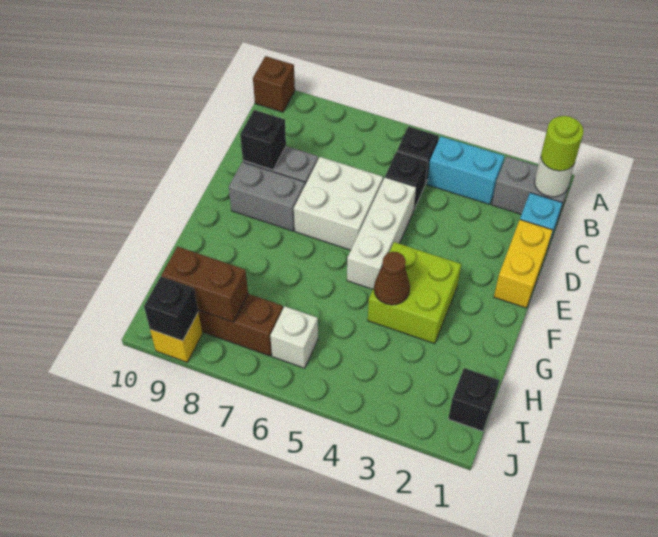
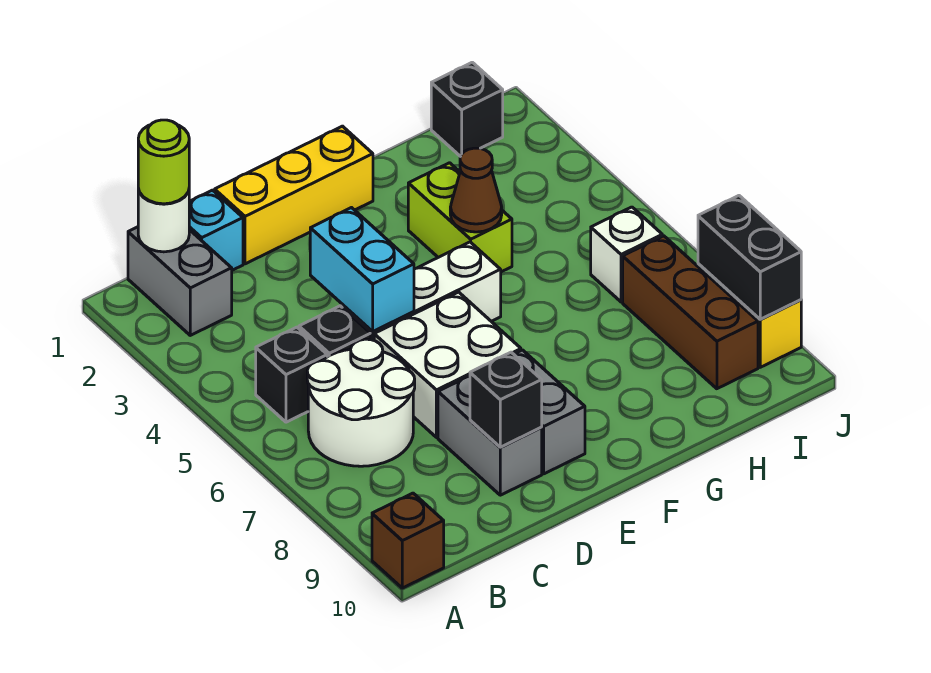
cyan brick B3:B4 level 1 -> cyan brick D4:D5 level 2
none -> white round brick B6:C7 level 1
yellow brick D1:E1 level 1 -> yellow brick D1:F1 level 1
lime brick F3:G4 level 1 -> lime brick G3:G4 level 1
brown brick I8:I9 level 2 -> none
black brick J9 level 2 -> black brick J8:J9 level 2

